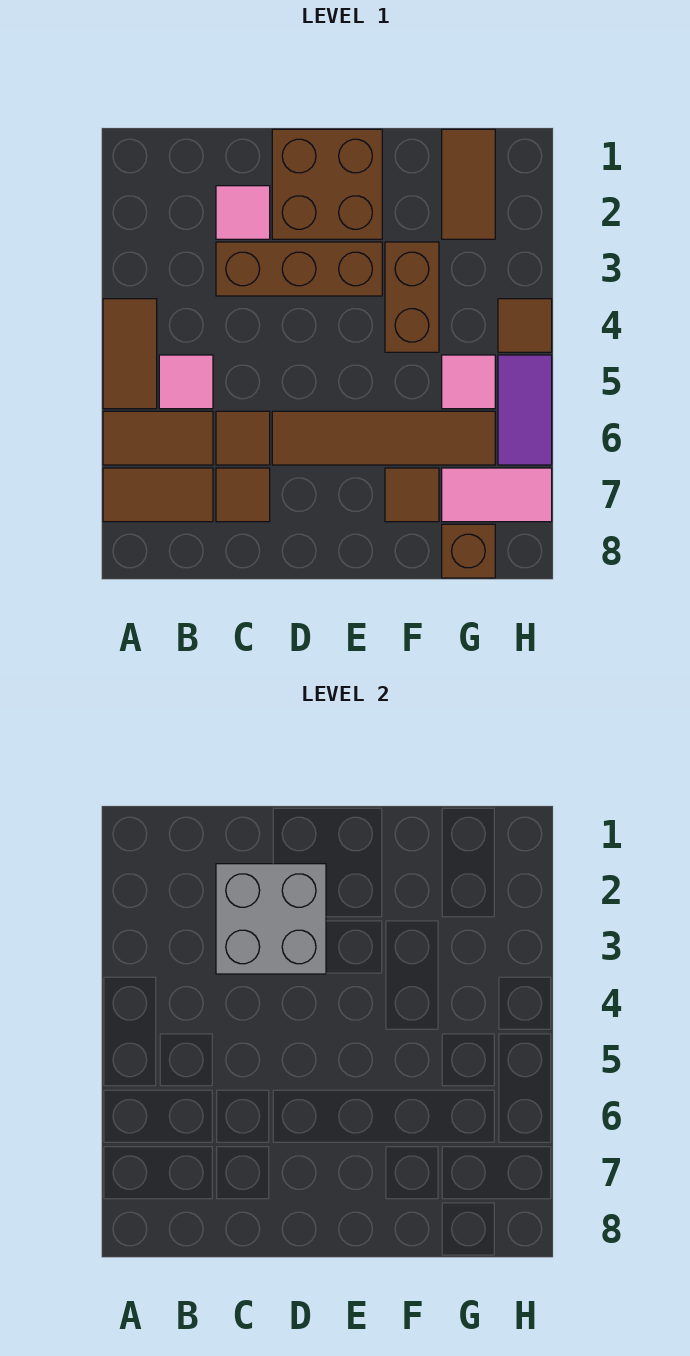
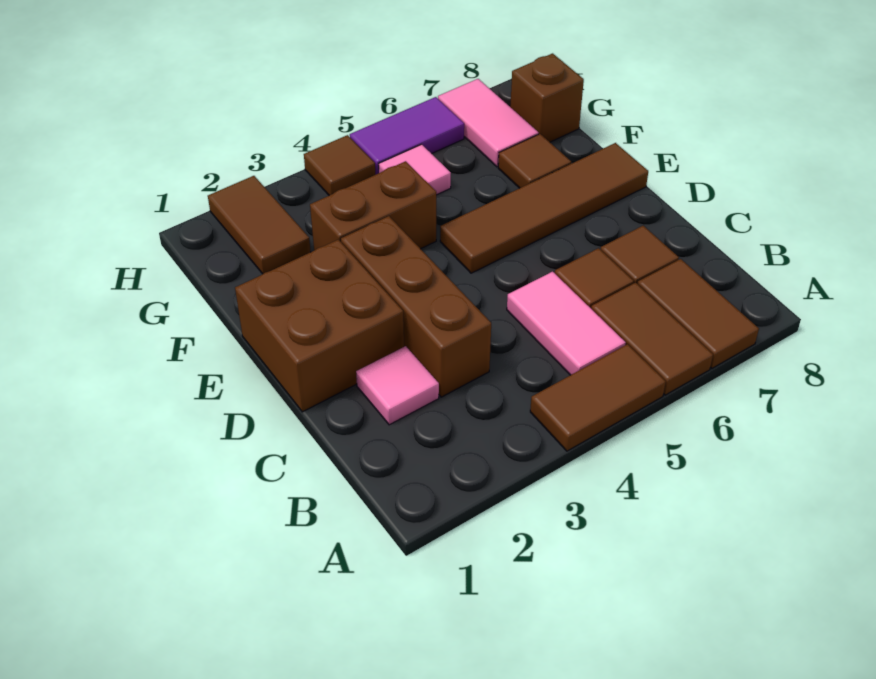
pink tile B5 level 1 -> pink tile B5:C5 level 1
grey brick C2:D3 level 2 -> none
brown tile D6:G6 level 1 -> brown tile E5:E8 level 1
brown tile G1:G2 level 1 -> brown tile G2:H2 level 1

